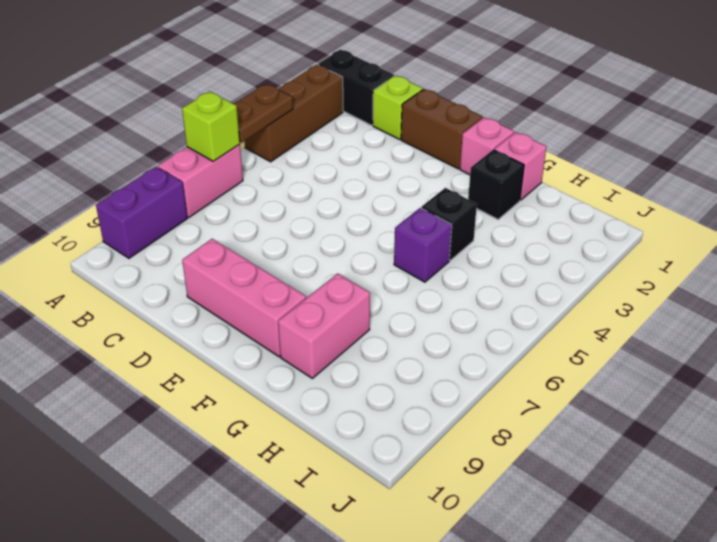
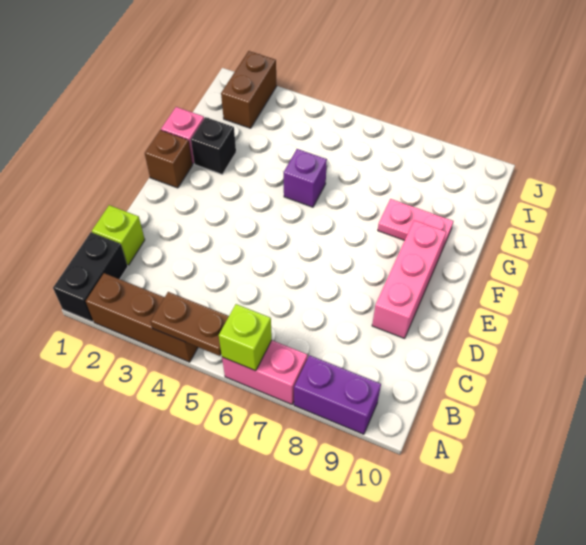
brown brick D1:E1 level 1 -> brown brick I2:J2 level 1
pink brick F1 level 1 -> brown brick F1 level 1
black brick G4 level 1 -> none
pink brick G8:G9 level 1 -> pink plate G8:G9 level 1

